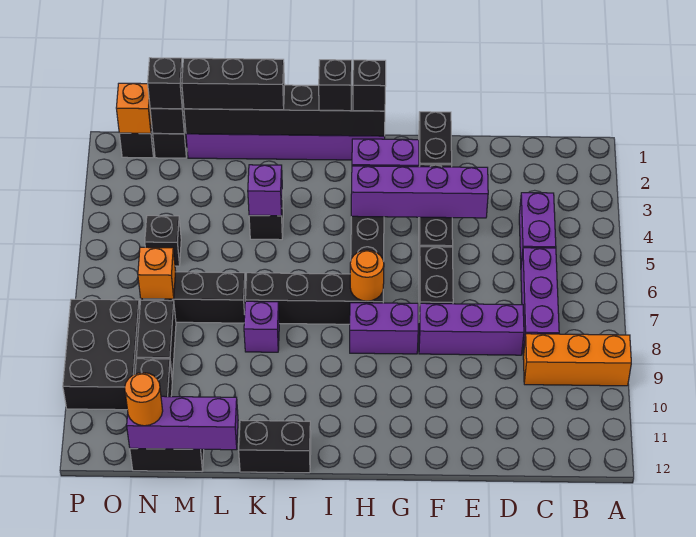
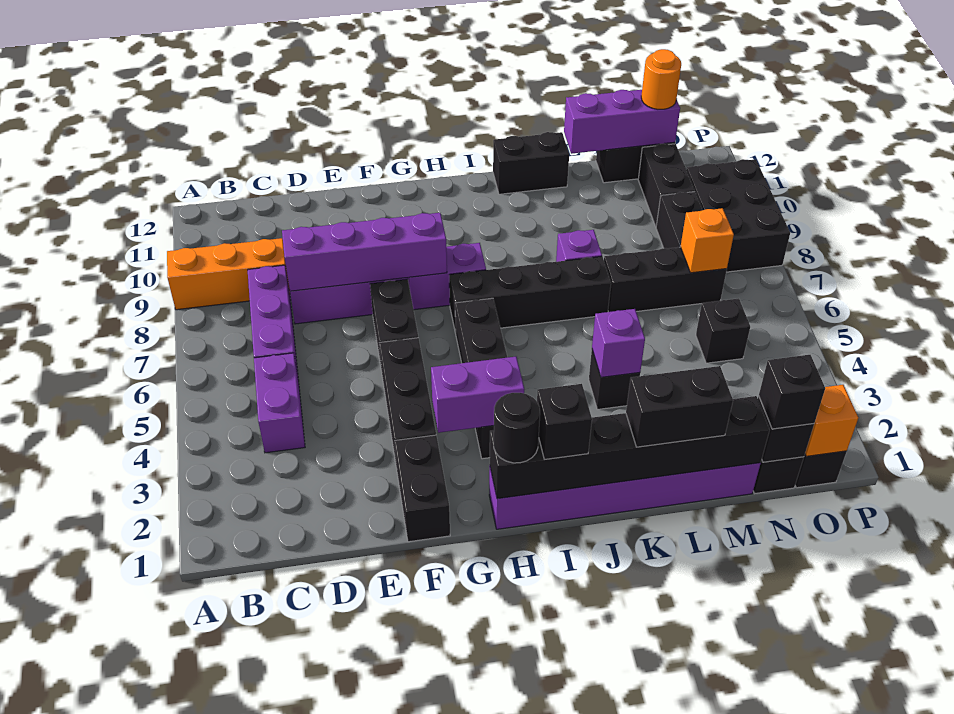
purple brick E4:H4 level 2 -> purple brick D8:G8 level 2
black brick H1 level 3 -> black round brick H1 level 3
orange round brick H7 level 2 -> none
black brick K1:M1 level 3 -> black brick K1:L1 level 3

